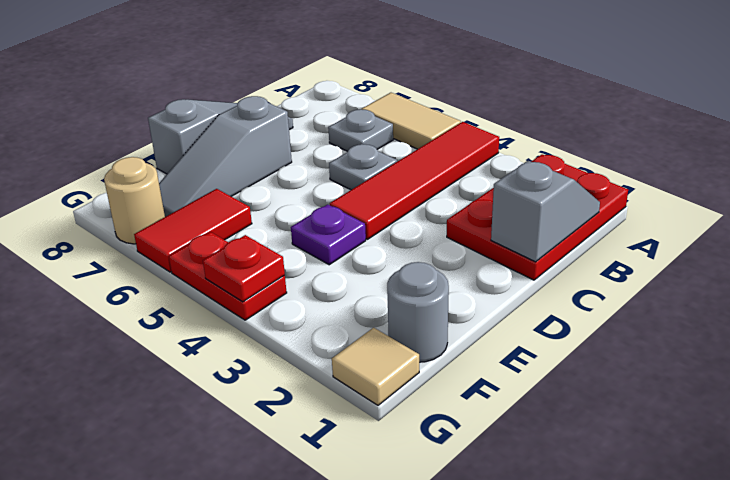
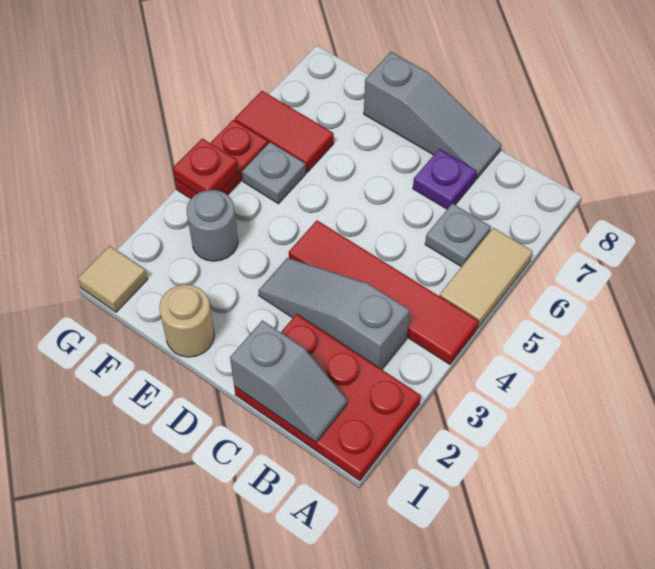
grey plate C5 level 1 -> grey plate F5 level 1
grey slope D7:F7 level 1 top D -> grey slope B3:D3 level 1 top B
purple plate E4 level 1 -> purple plate C7 level 1
grey round brick F1 level 1 -> grey round brick F3 level 1
tan round brick G7 level 1 -> tan round brick E1 level 1

